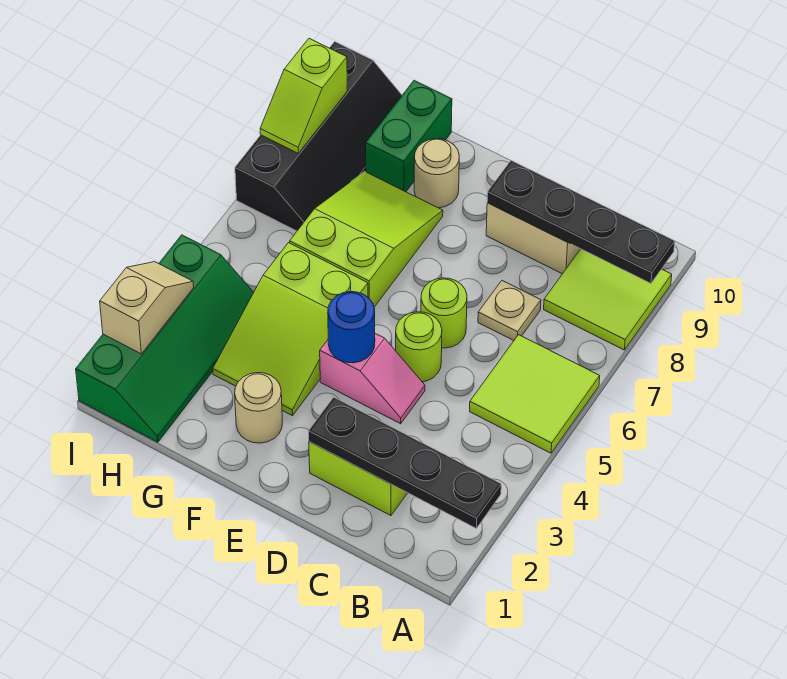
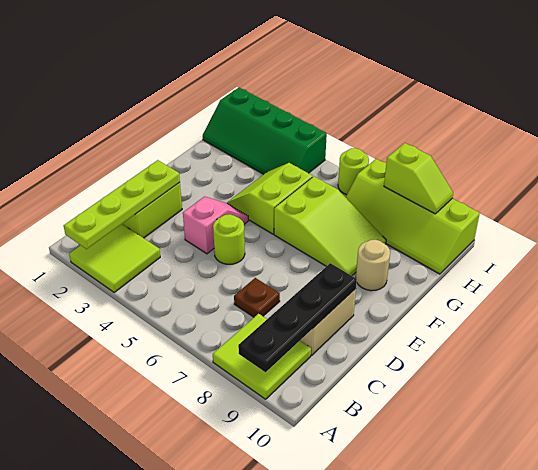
black plate A2:D2 level 2 -> lime plate A2:D2 level 2
lime tile A5:B6 level 1 -> lime tile A2:B3 level 1
tan plate C7 level 1 -> brown plate C7 level 1
pink slope D4:E4 level 1 top E -> pink slope D4:E4 level 1 top D
lime round brick D6 level 1 -> lime round brick I6 level 1
blue round brick E4 level 2 -> none
tan round brick F2 level 1 -> none
lime slope F3:G5 level 1 top 5 -> lime slope F4:G5 level 1 top 5
green brick G9:G10 level 1 -> none
black slope H7:I10 level 1 top I -> lime slope H7:I10 level 1 top I
tan slope I2:I3 level 2 top 2 -> none
lime slope I8:I9 level 2 top 9 -> lime slope I8:I9 level 2 top 8

